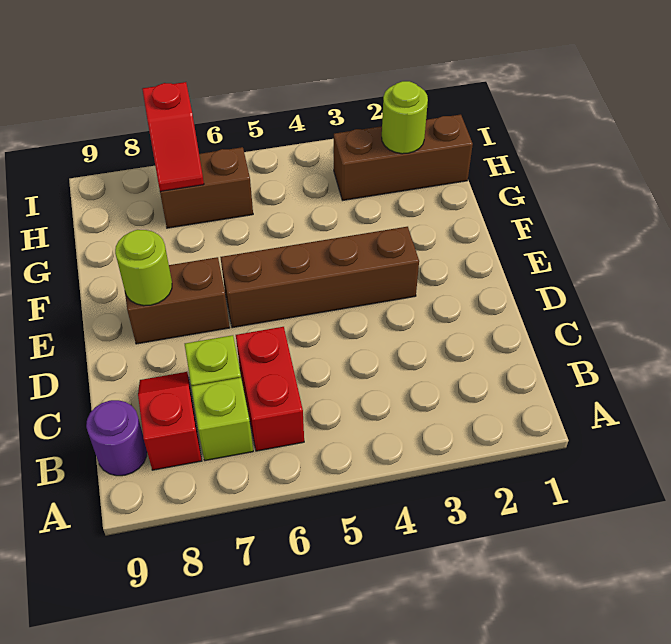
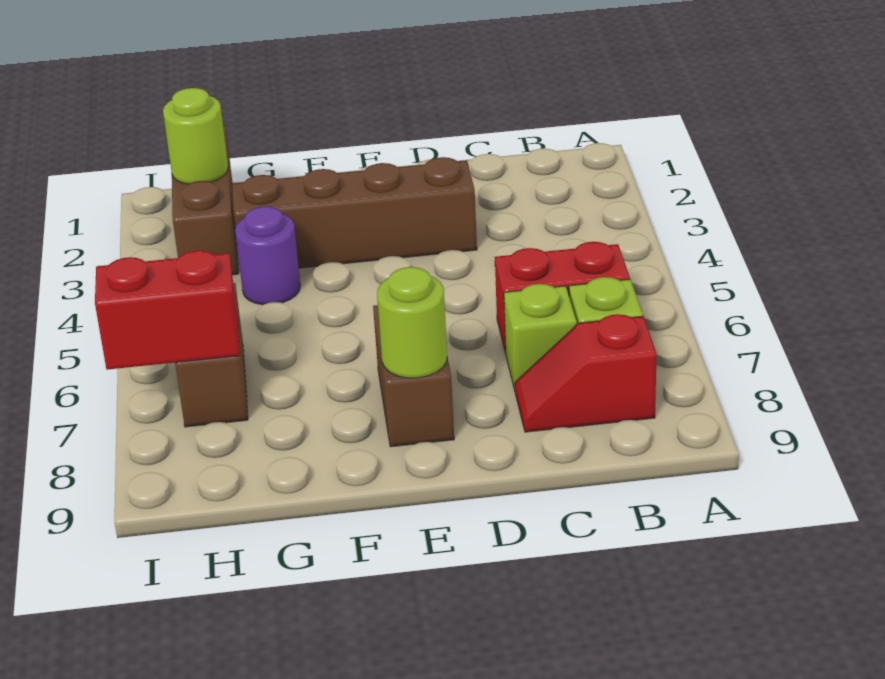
purple round brick B9 level 1 -> purple round brick G4 level 1
brown brick E3:E6 level 1 -> brown brick D3:G3 level 1
red slope H7:I7 level 2 top I -> red brick H7:I7 level 2

